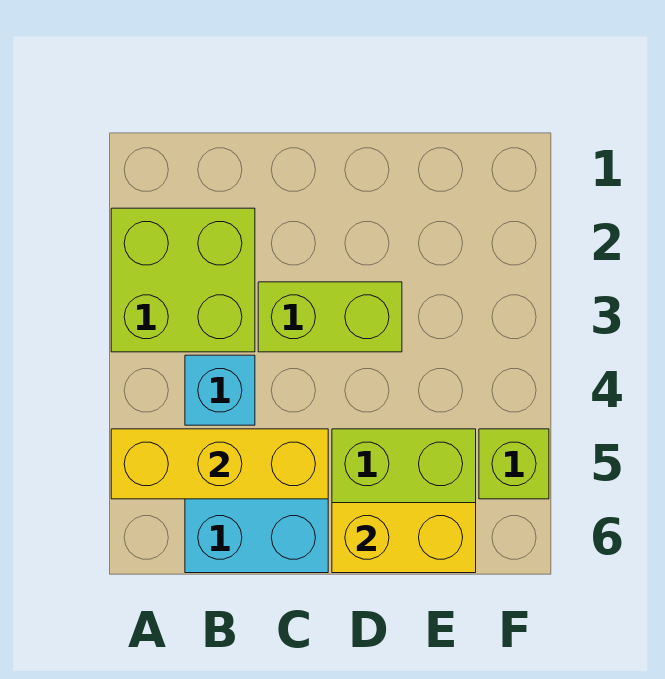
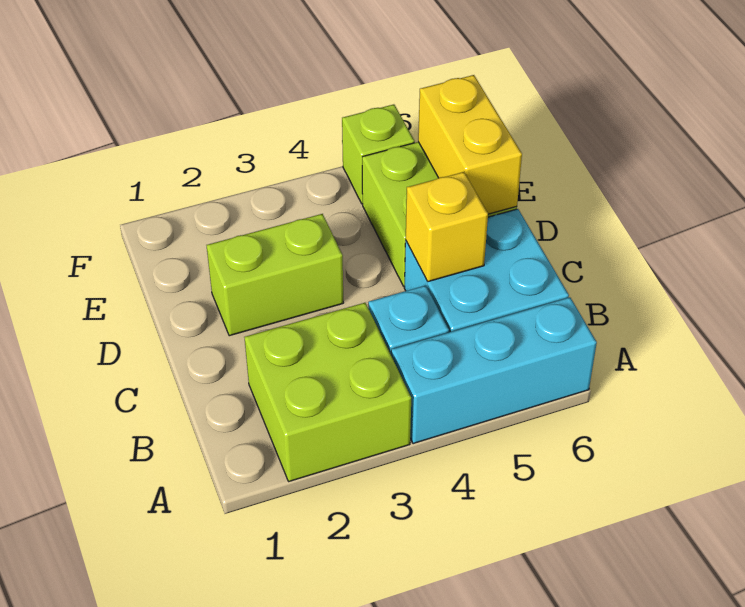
none -> cyan brick A4:A6 level 1
yellow brick A5:C5 level 2 -> yellow brick C5 level 2
lime brick C3:D3 level 1 -> lime brick D2:D3 level 1

